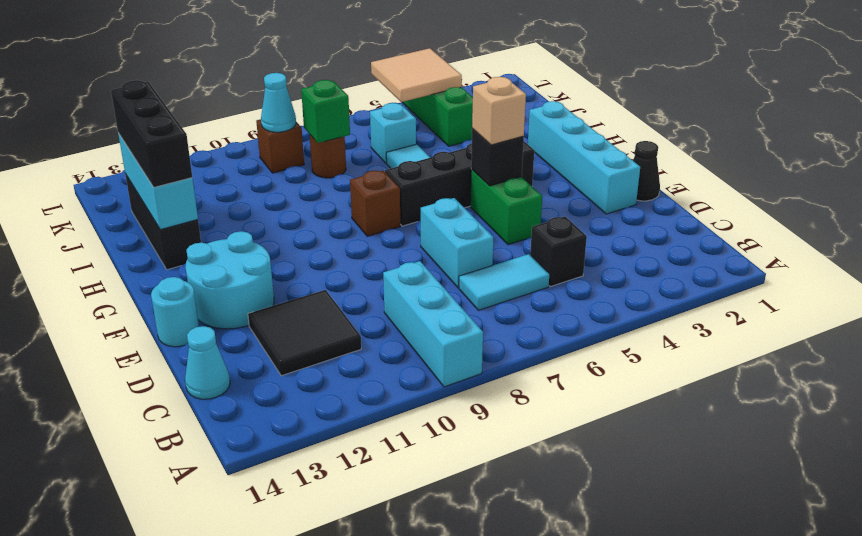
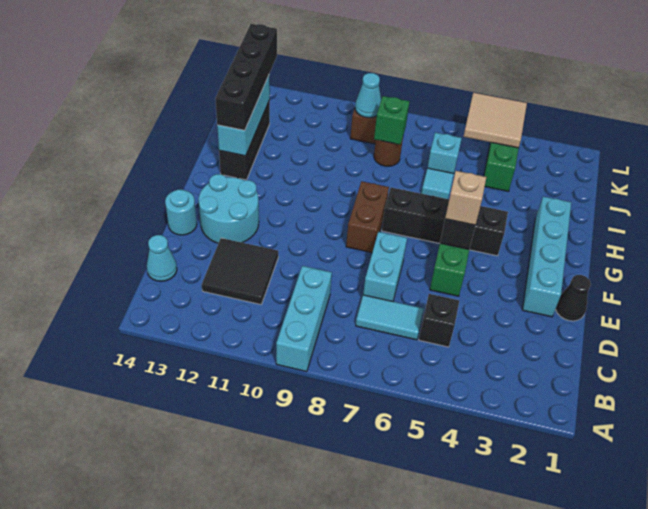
brown brick G8 level 1 -> brown brick F8:G8 level 1
black brick H13:J13 level 3 -> black brick H13:K13 level 3

